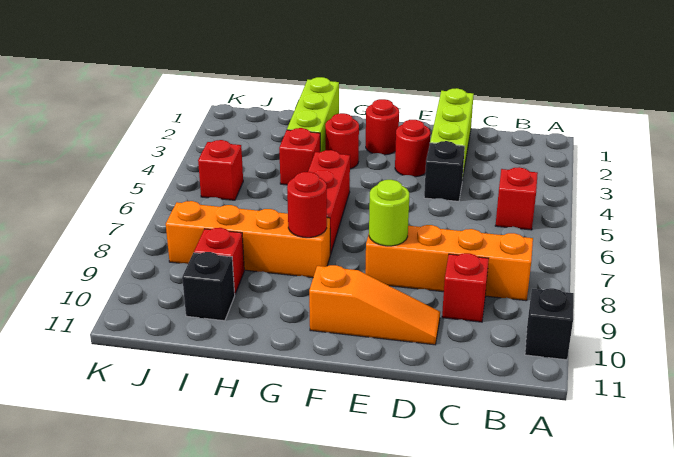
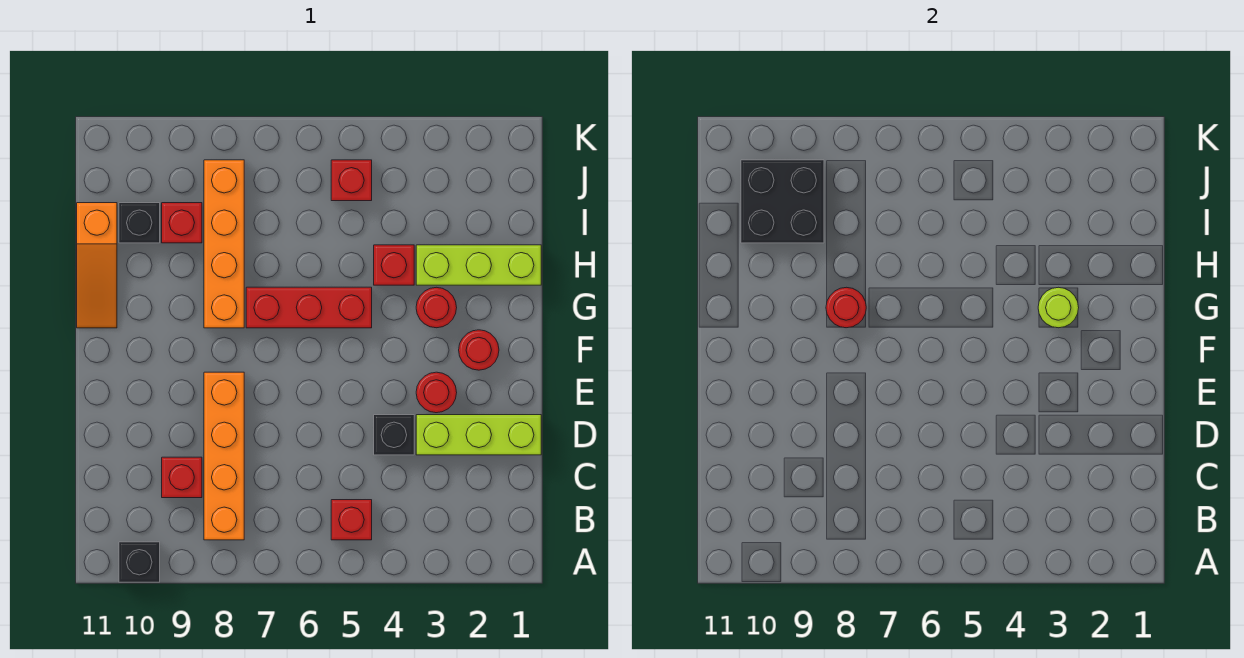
orange slope D10:F10 level 1 top F -> orange slope G11:I11 level 1 top I
lime round brick E8 level 2 -> lime round brick G3 level 2
none -> black brick I9:J10 level 2

